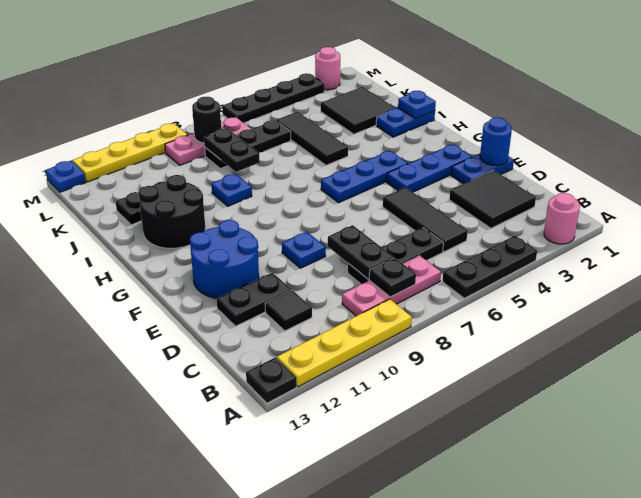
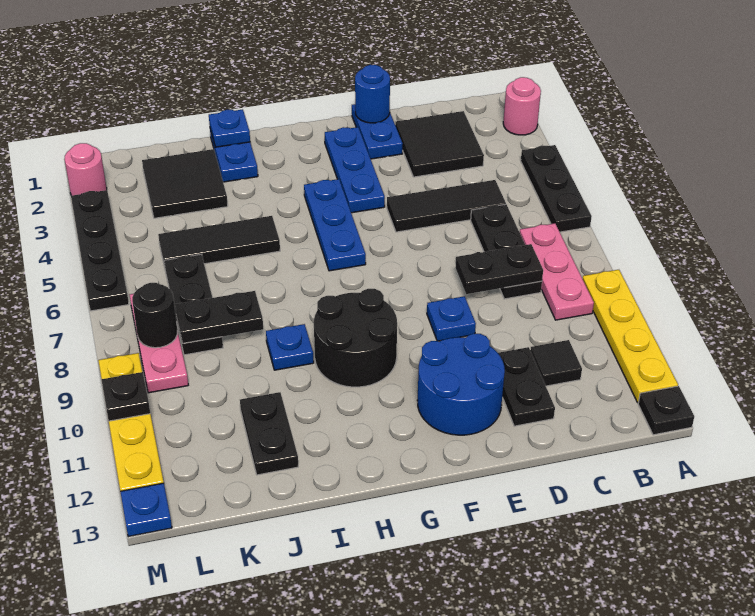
black plate B8 level 2 -> black plate M10 level 2
black round brick H11:I12 level 1 -> black round brick G9:H10 level 1

